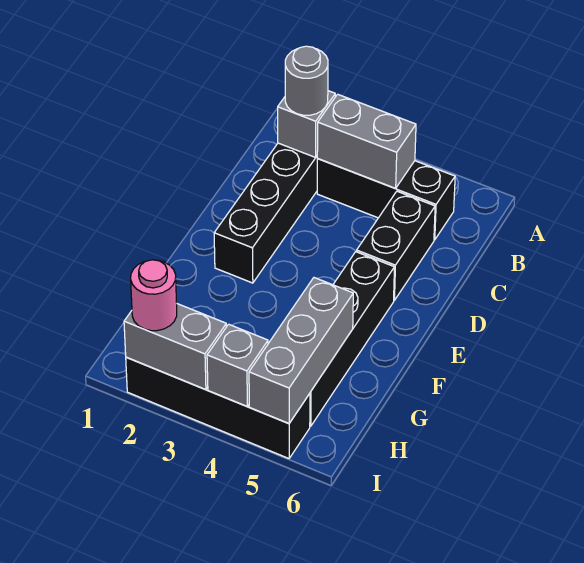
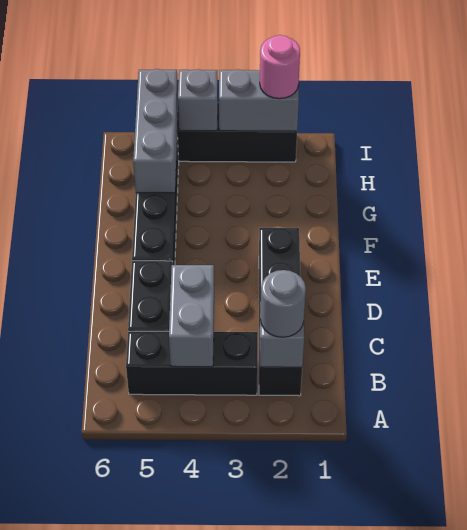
grey brick B3:B4 level 2 -> grey brick B4:C4 level 2

